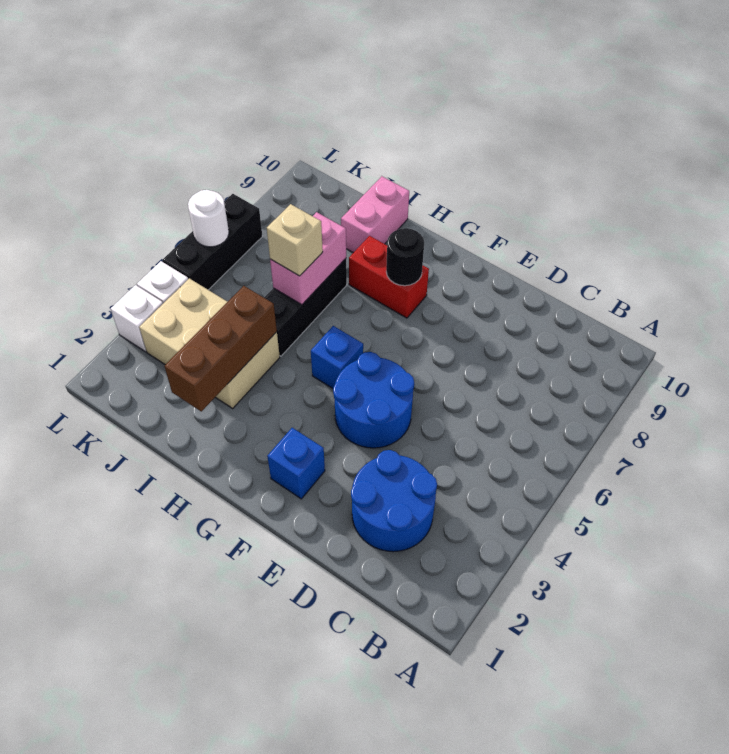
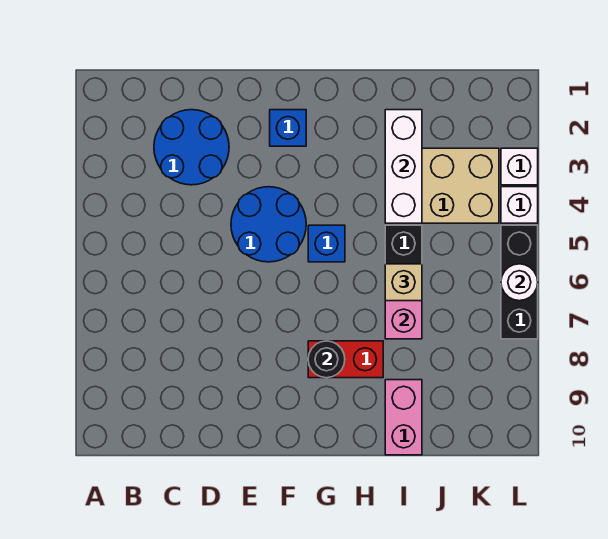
brown brick I2:I4 level 2 -> white brick I2:I4 level 2

